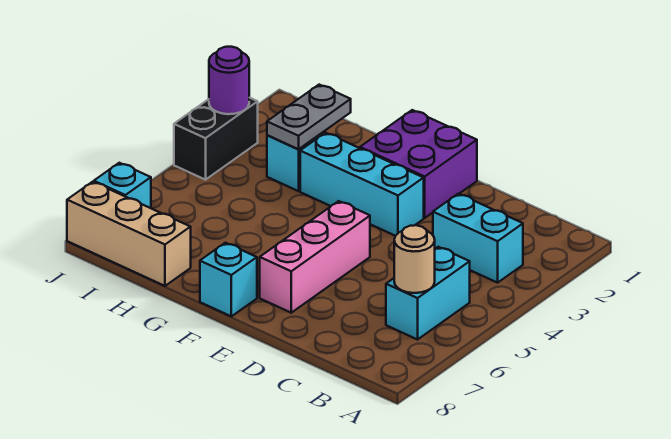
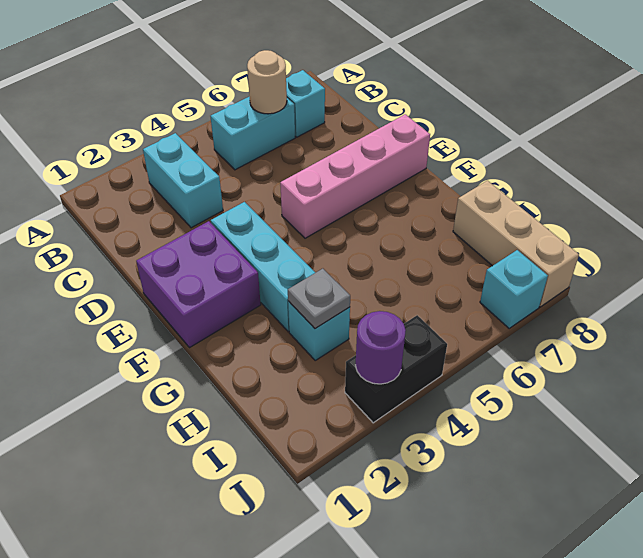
pink brick E5:E7 level 1 -> pink brick E5:E8 level 1
cyan brick F8 level 1 -> cyan brick B7 level 1
grey plate H2:H3 level 2 -> grey plate H3 level 2

